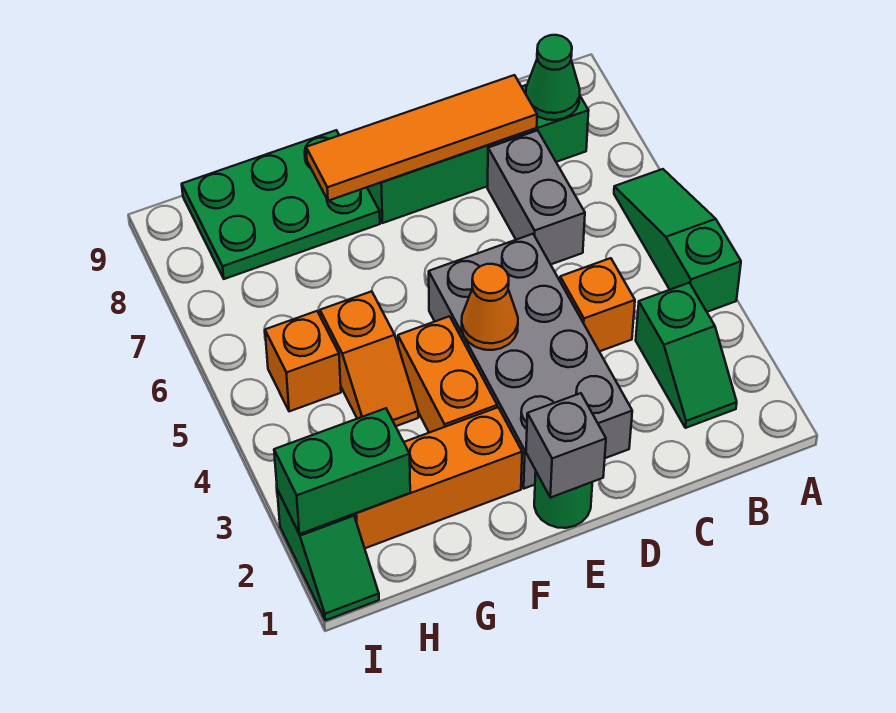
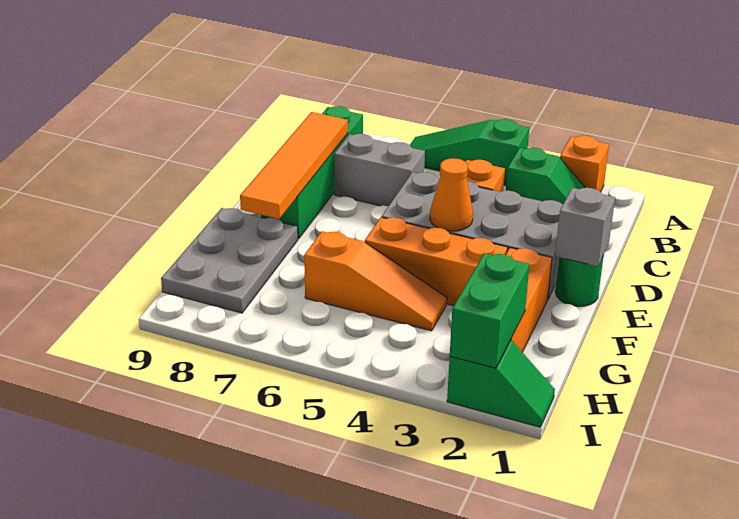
green cone B8 level 2 -> none
orange brick F3:F4 level 1 -> orange brick F3:F5 level 1
green plate F8:H9 level 1 -> grey plate F8:H9 level 1
orange slope G4:G5 level 1 top 5 -> orange slope G4:G6 level 1 top 6
orange brick H5 level 1 -> orange brick A2 level 1

